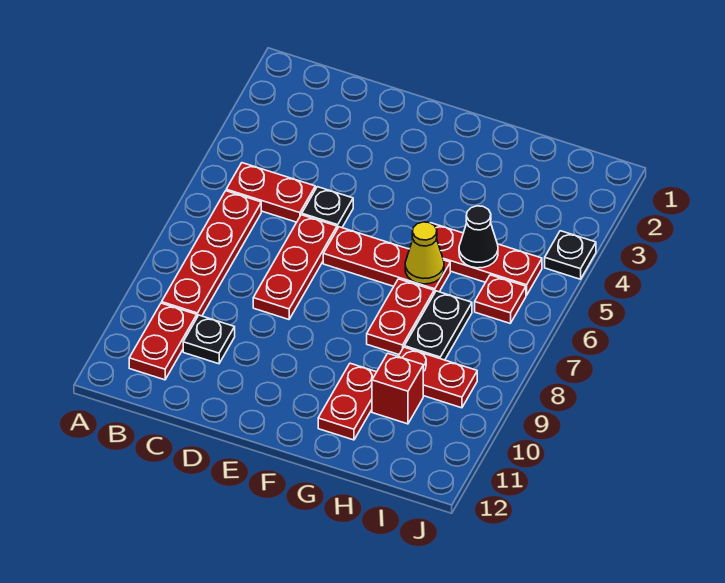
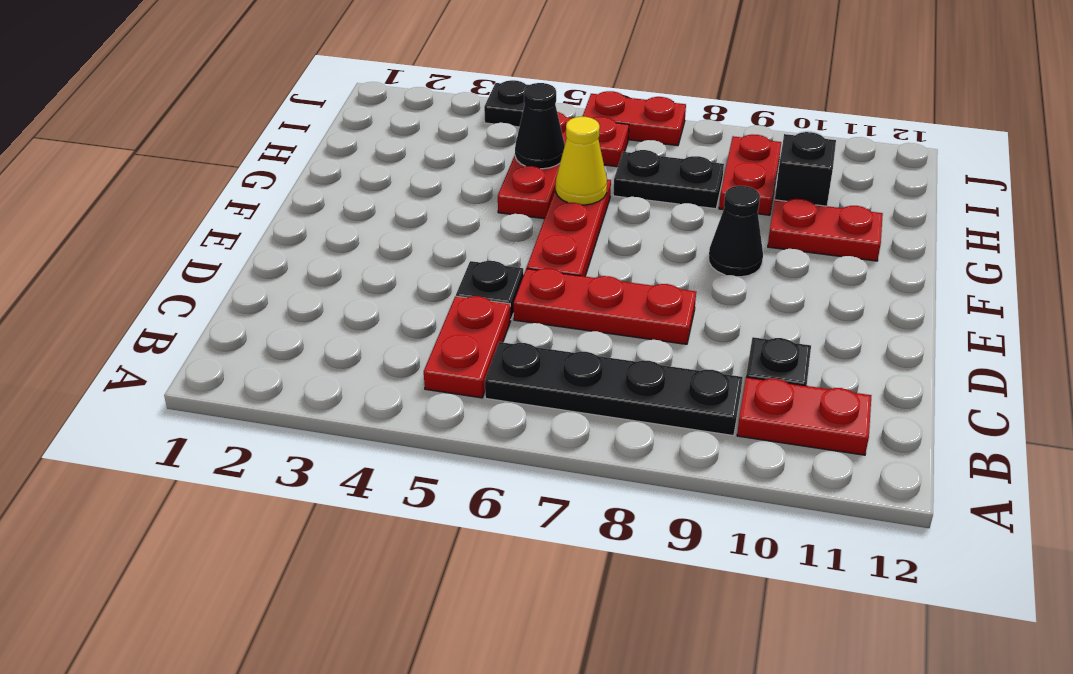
red plate B6:B9 level 1 -> black plate B6:B9 level 1
none -> black cone F9 level 1
red plate G7:G8 level 1 -> red plate J6:J7 level 1
red brick H10 level 1 -> black brick H10 level 1

